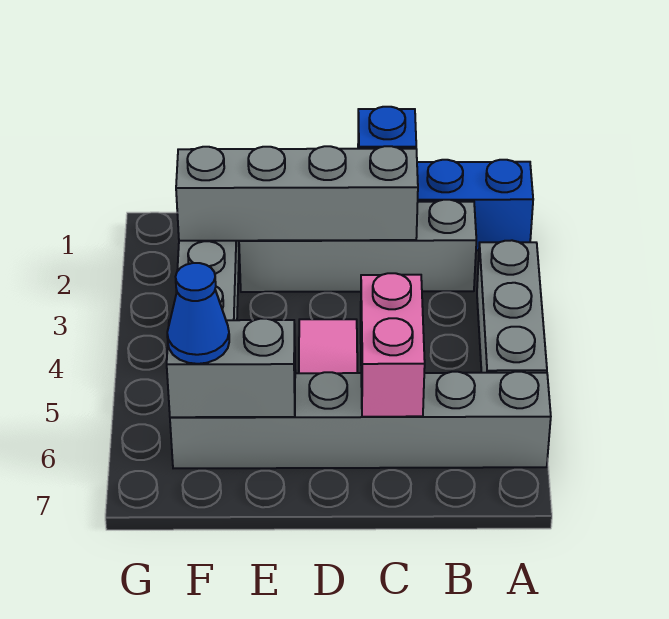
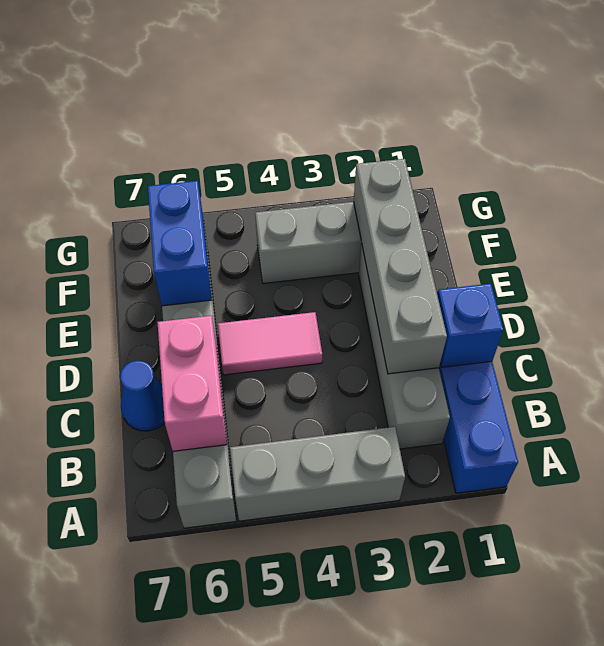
pink brick C5:C6 level 2 -> pink brick B6:C6 level 2
grey brick E6:F6 level 2 -> blue brick E6:F6 level 2
blue cone F6 level 3 -> blue cone C7 level 1

